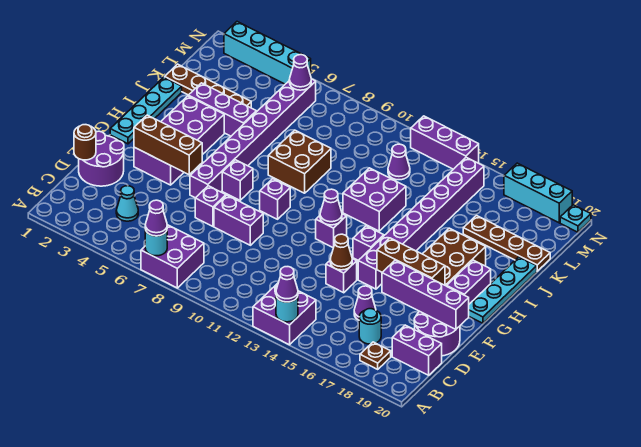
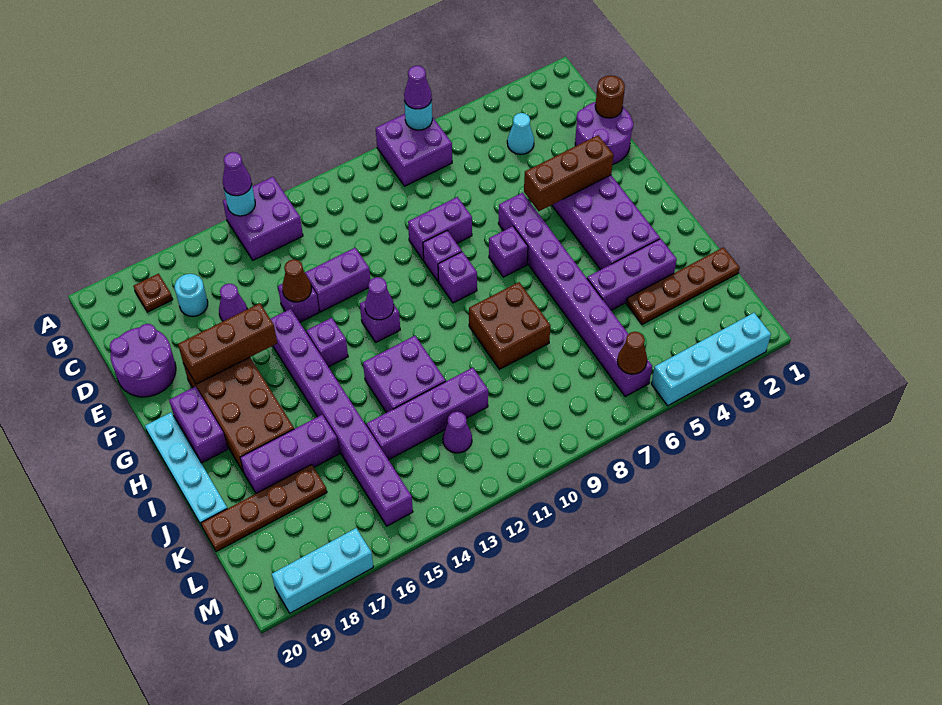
purple brick C19:C20 level 1 -> purple brick E12:E13 level 1
purple brick E7 level 1 -> purple brick F9 level 1
purple brick E17:E20 level 2 -> purple brick K11:K14 level 1
cyan plate G1:J1 level 1 -> none
purple cone M6 level 2 -> brown cone M6 level 2
purple brick N12:N14 level 1 -> purple brick J16:J18 level 1
cyan plate N20 level 1 -> none

